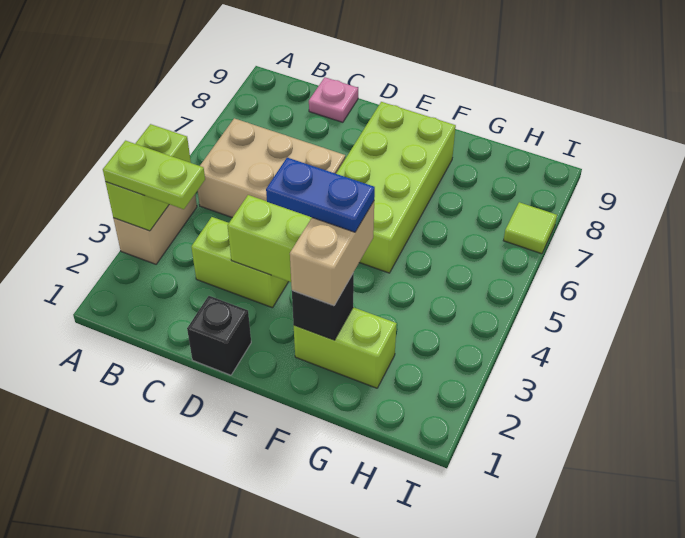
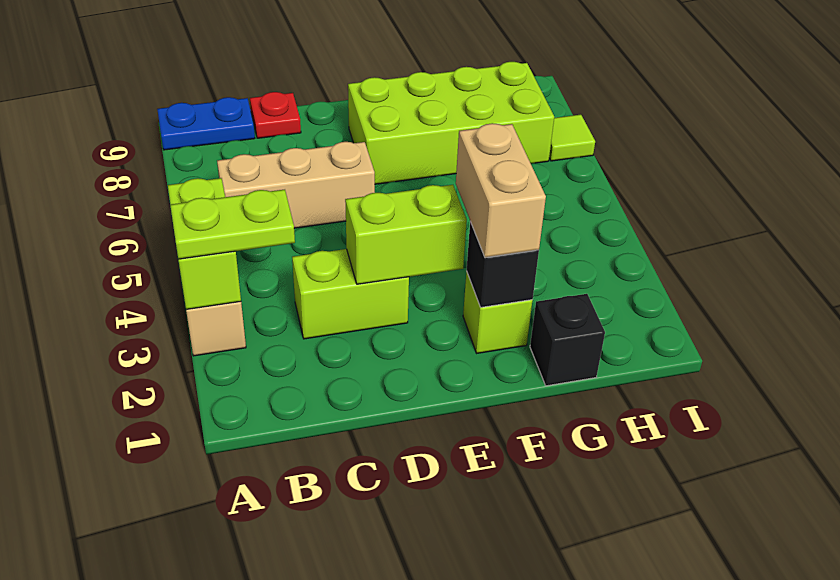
tan brick B5:D6 level 1 -> tan brick B6:D6 level 1
pink plate C9 level 1 -> red plate C9 level 1
black brick D1 level 1 -> black brick G1 level 1
blue plate E3:F3 level 4 -> blue plate A9:B9 level 1
lime brick E5:F8 level 1 -> lime brick E7:H8 level 1
lime brick F2:G2 level 1 -> lime brick F2 level 1

